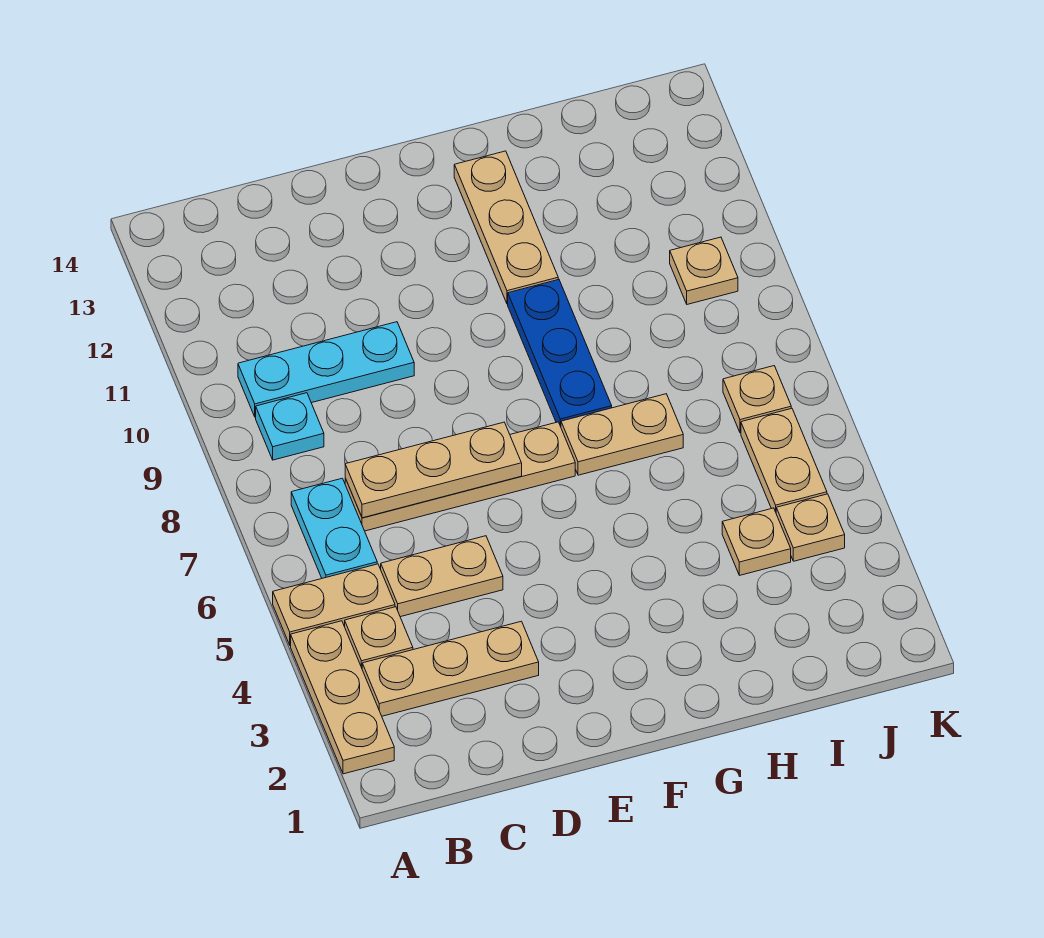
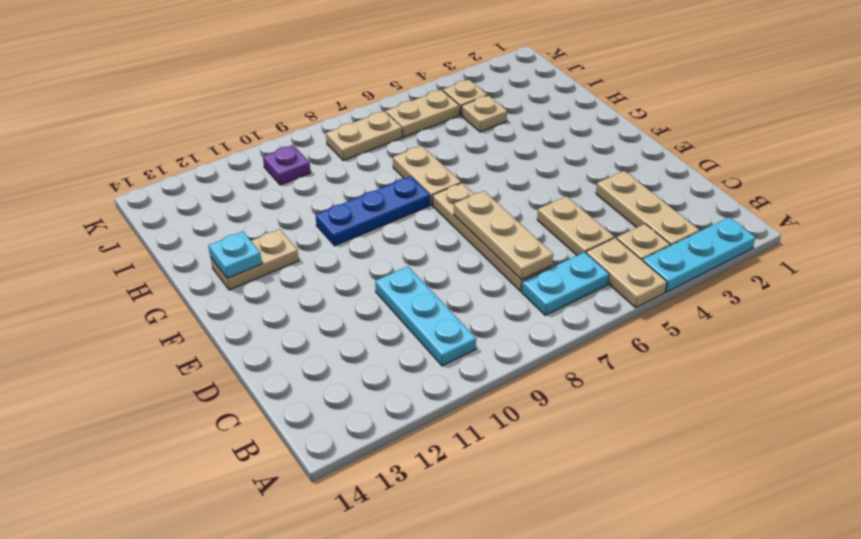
tan plate A2:A4 level 1 -> cyan plate A2:A4 level 1
cyan plate B9 level 1 -> cyan plate G13 level 2
tan plate G11:G13 level 1 -> tan plate G12:G13 level 1
tan plate J7 level 1 -> tan plate J7:J8 level 1
tan plate J10 level 1 -> purple plate J10 level 1

